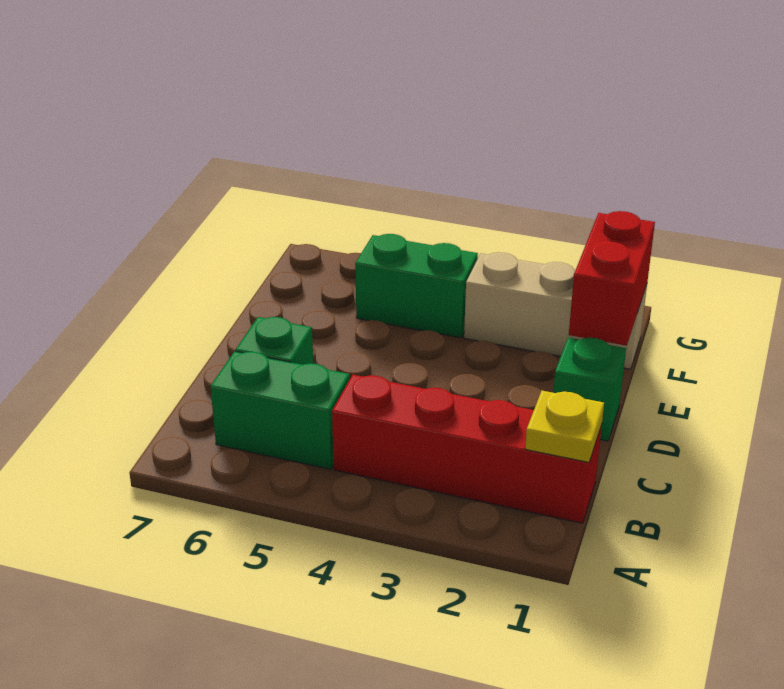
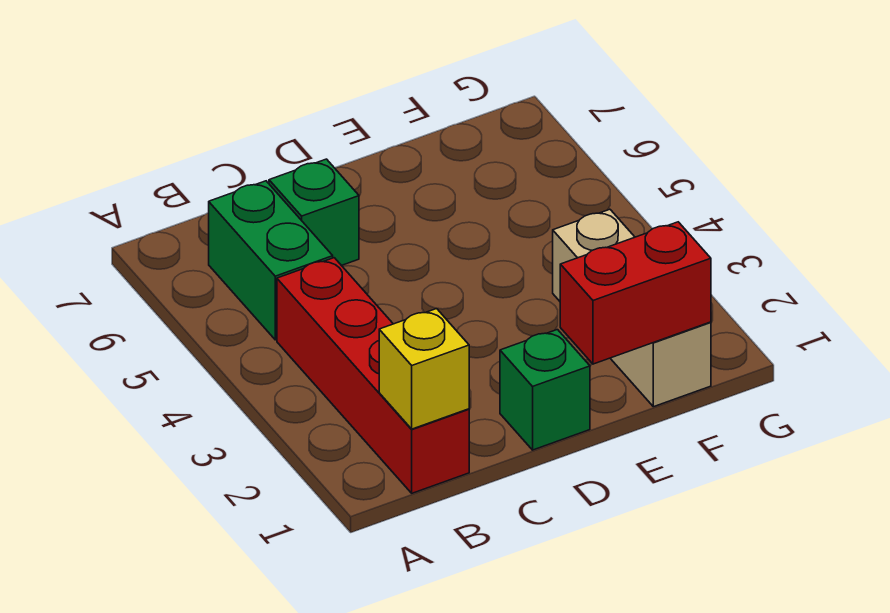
yellow plate B1 level 2 -> yellow brick B1 level 2
green brick F4:F5 level 1 -> none

